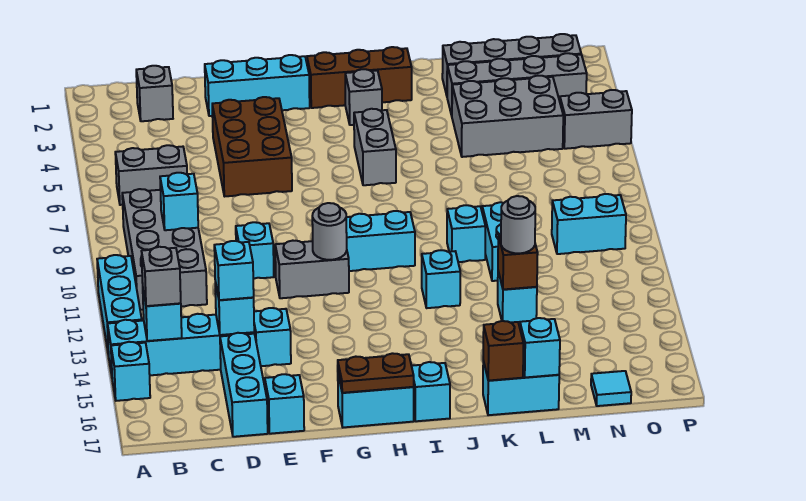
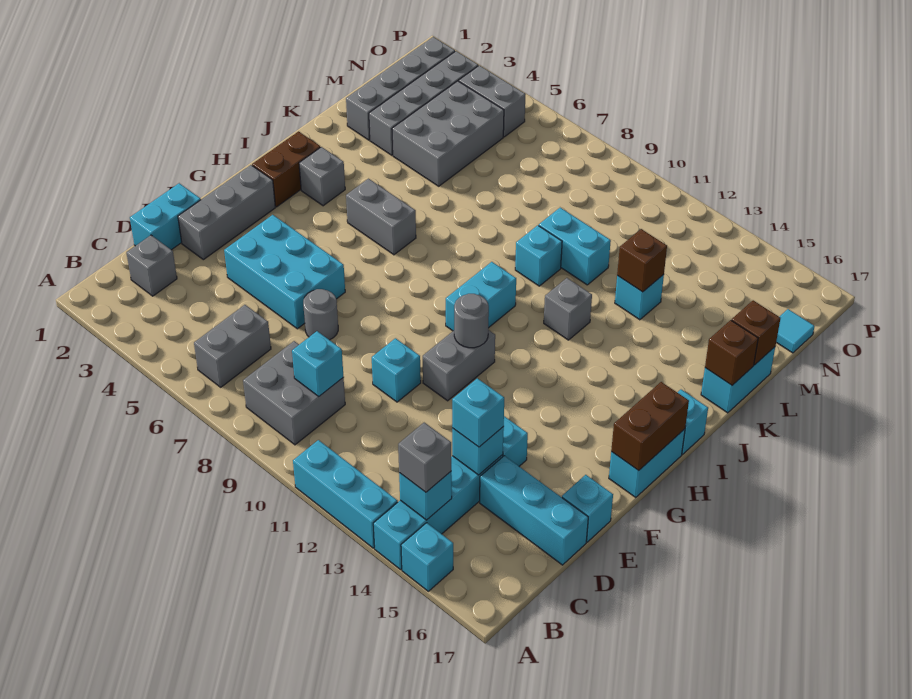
grey brick B8:C11 level 1 -> grey brick B8:C9 level 1
cyan brick E2:G2 level 1 -> grey brick E2:G2 level 1
brown brick E4:F6 level 1 -> cyan brick E4:F6 level 1
brown plate G17:H17 level 2 -> brown brick G17:H17 level 2
brown brick H2:J2 level 1 -> brown brick H2:I2 level 1
cyan brick J12 level 1 -> grey brick J12 level 1
grey round brick L13 level 3 -> grey round brick E7 level 1
cyan brick L17 level 2 -> brown brick L17 level 2
cyan brick N10:O10 level 1 -> cyan brick D1:E1 level 1
grey brick O5:P5 level 1 -> grey brick O4:O5 level 1

